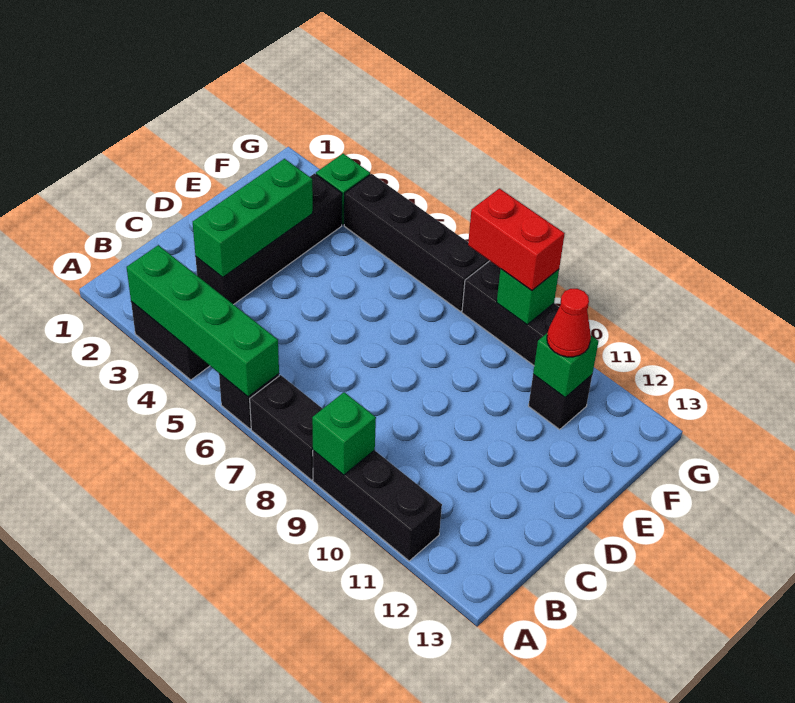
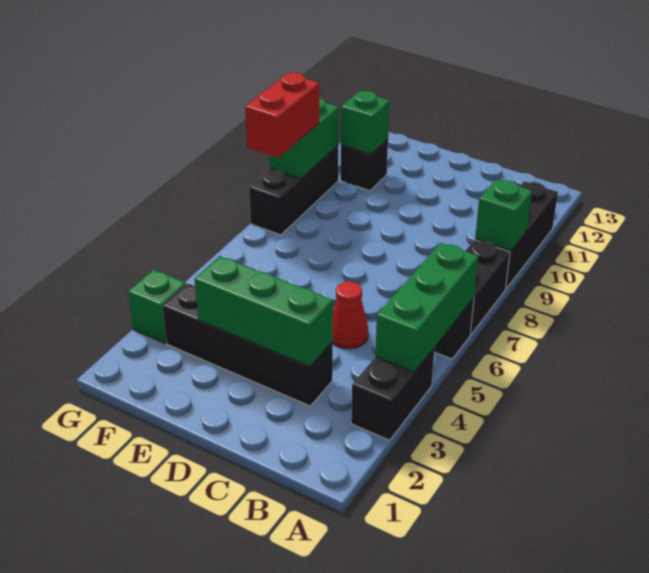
green brick A3:A6 level 2 -> green brick A4:A6 level 2
red cone F11 level 3 -> red cone C5 level 1
black brick G4:G7 level 1 -> none
green brick G9 level 2 -> green brick G9:G10 level 2

